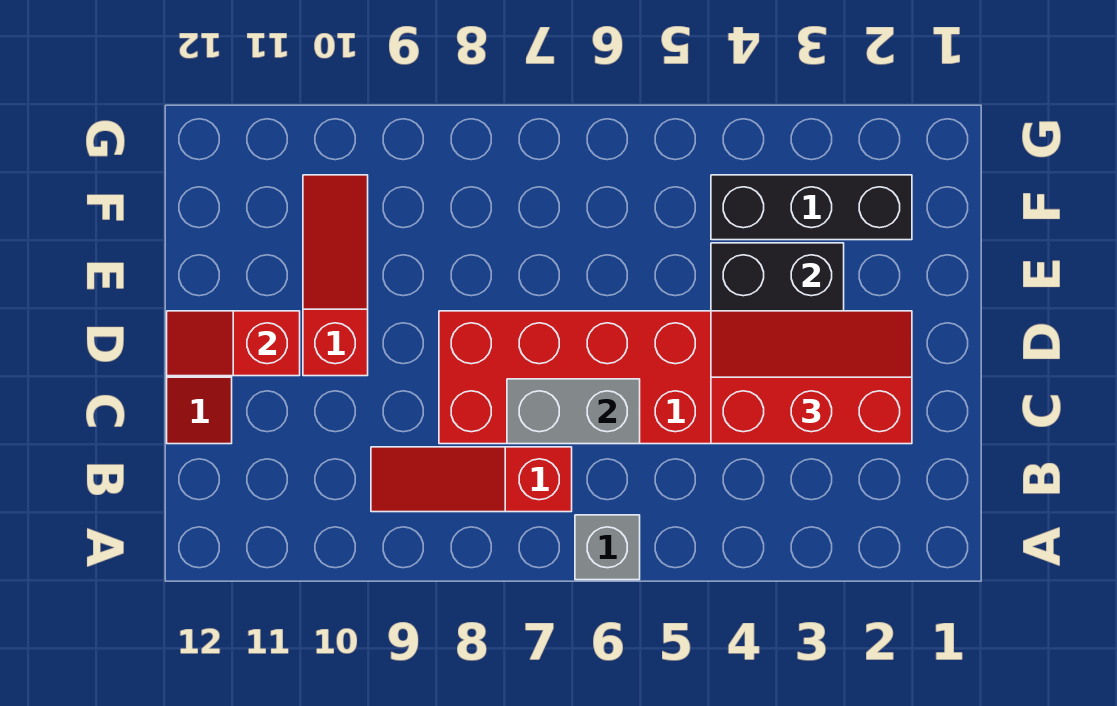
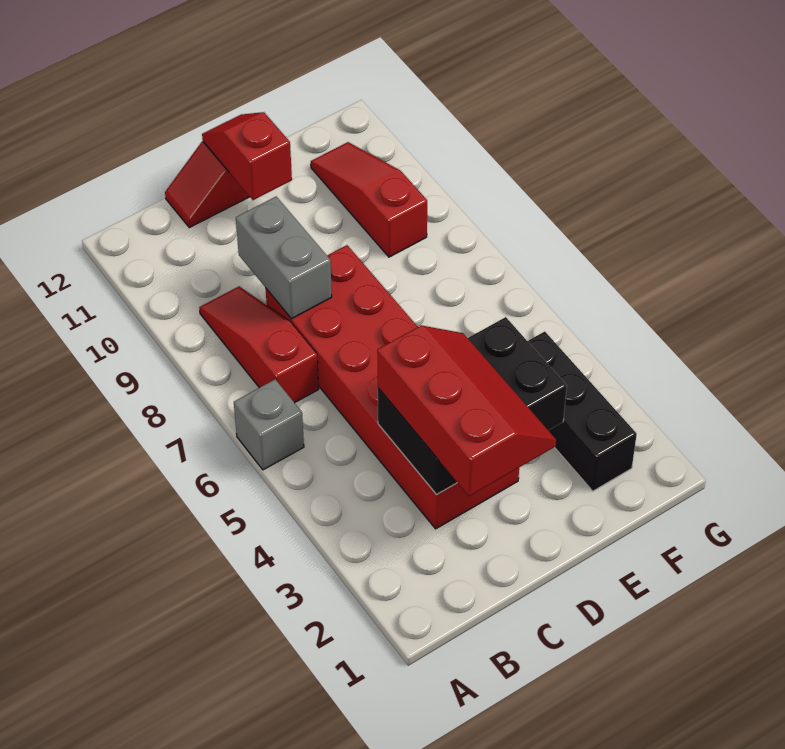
grey brick C6:C7 level 2 -> grey brick C8:C9 level 2
red slope D10:F10 level 1 top D -> red slope F9:F11 level 1 top 9

